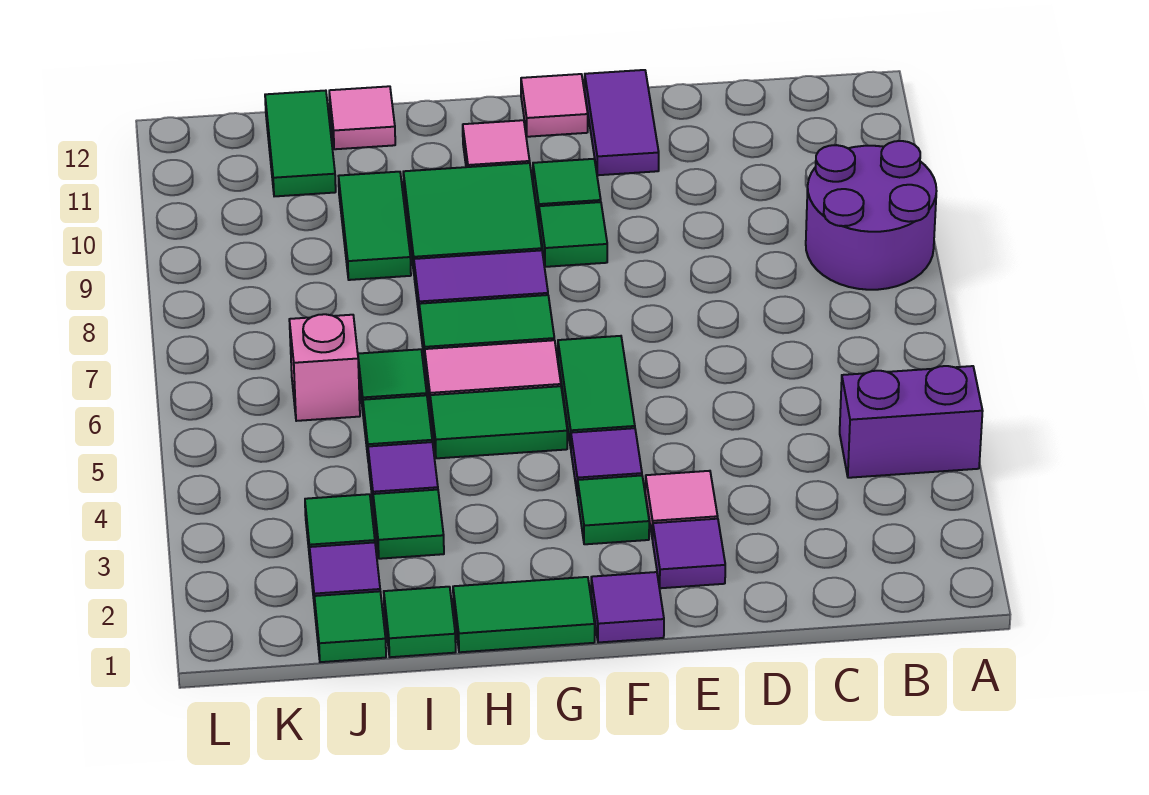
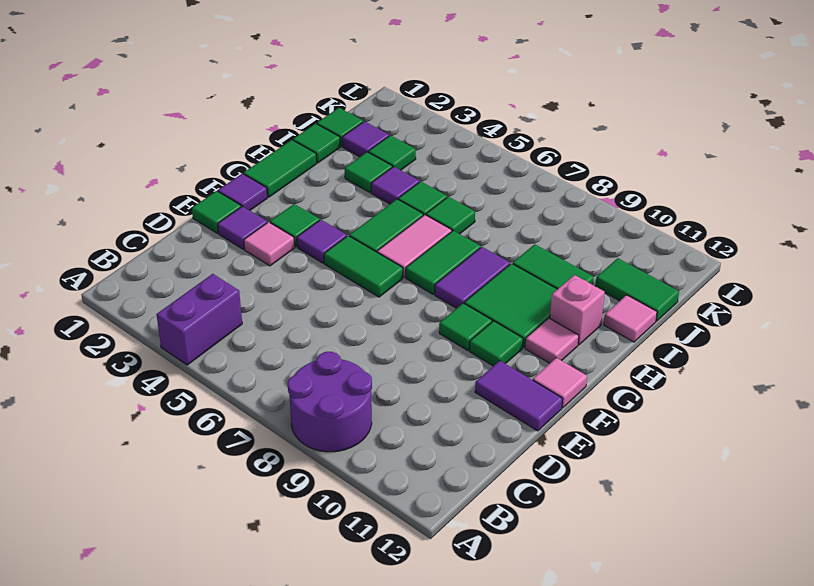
none -> green tile E1 level 1
pink brick J6 level 1 -> pink brick H11 level 1

